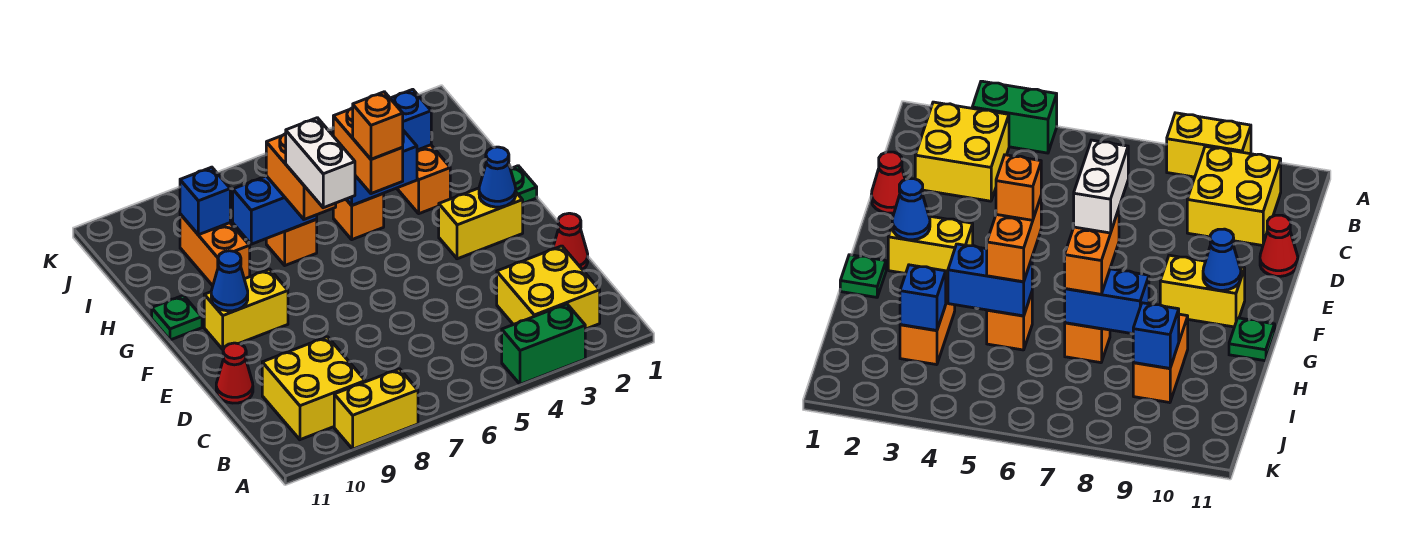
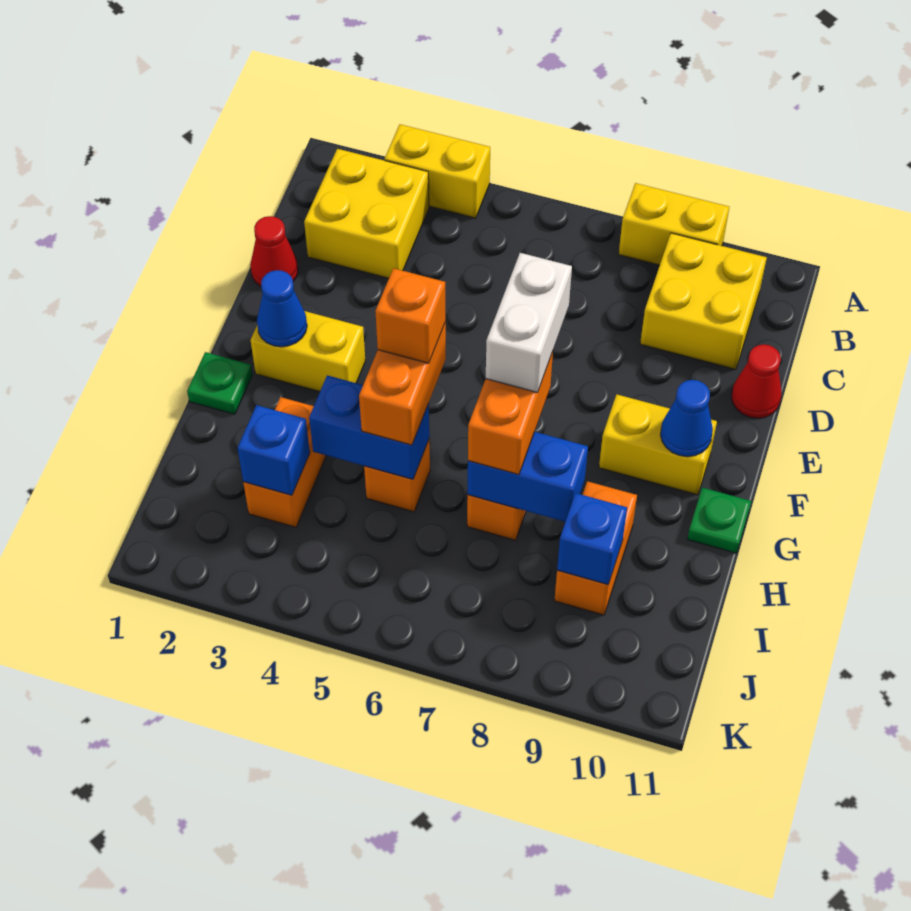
green brick A3:A4 level 1 -> yellow brick A3:A4 level 1

